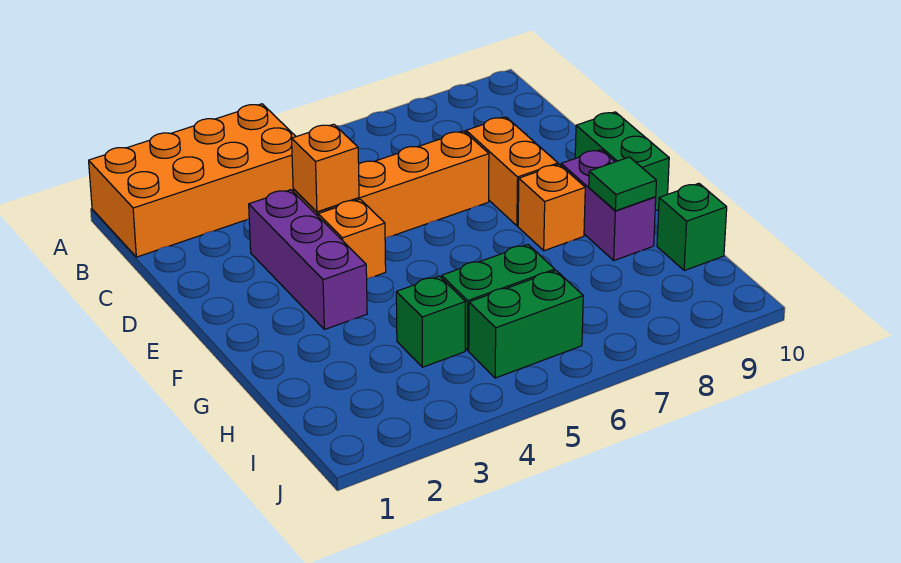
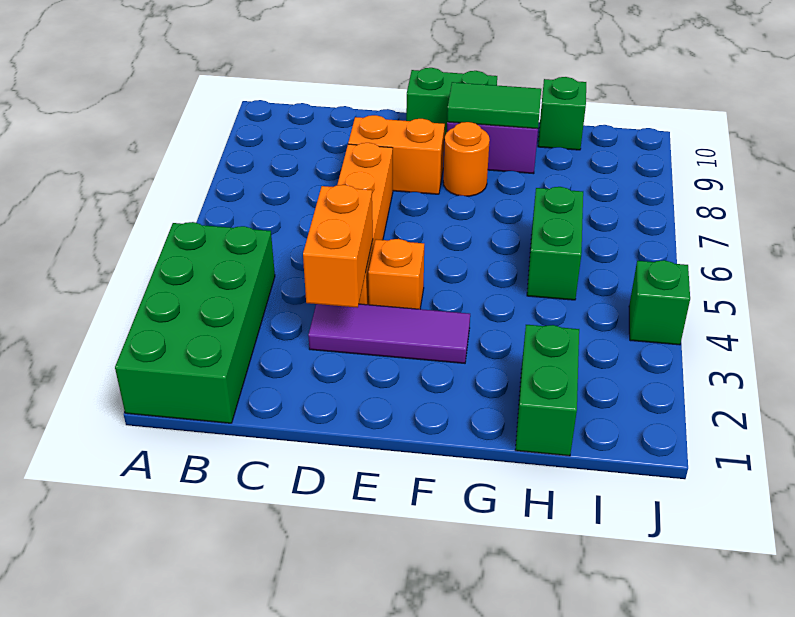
orange brick A1:B4 level 1 -> green brick A1:B4 level 1
purple brick D3:F3 level 1 -> purple tile D3:F3 level 1
orange brick D4 level 2 -> orange brick D3:D4 level 2
orange brick F8 level 1 -> orange round brick F8 level 1
green tile G9 level 2 -> green tile F9:G9 level 2
green brick H4 level 1 -> green brick J4 level 1
green brick I5:I6 level 1 -> green brick H1:H2 level 1

